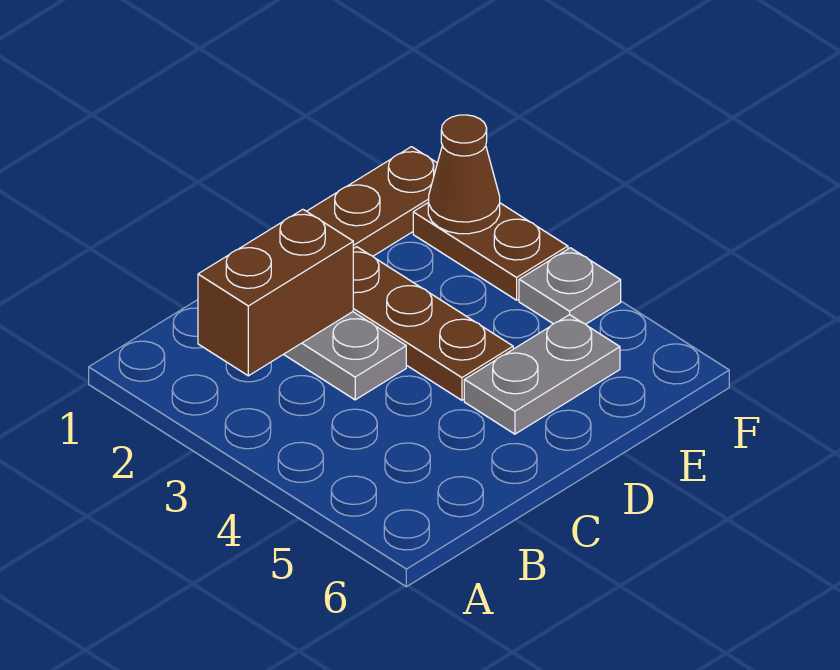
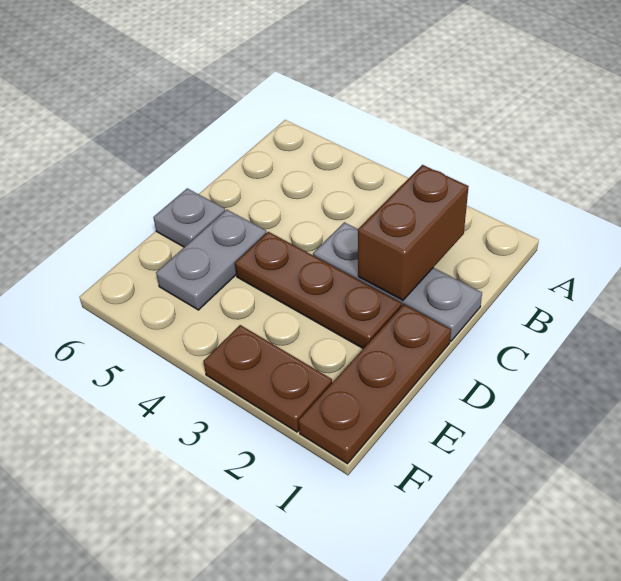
brown cone F2 level 2 -> none
grey plate F4 level 1 -> grey plate D6 level 1

